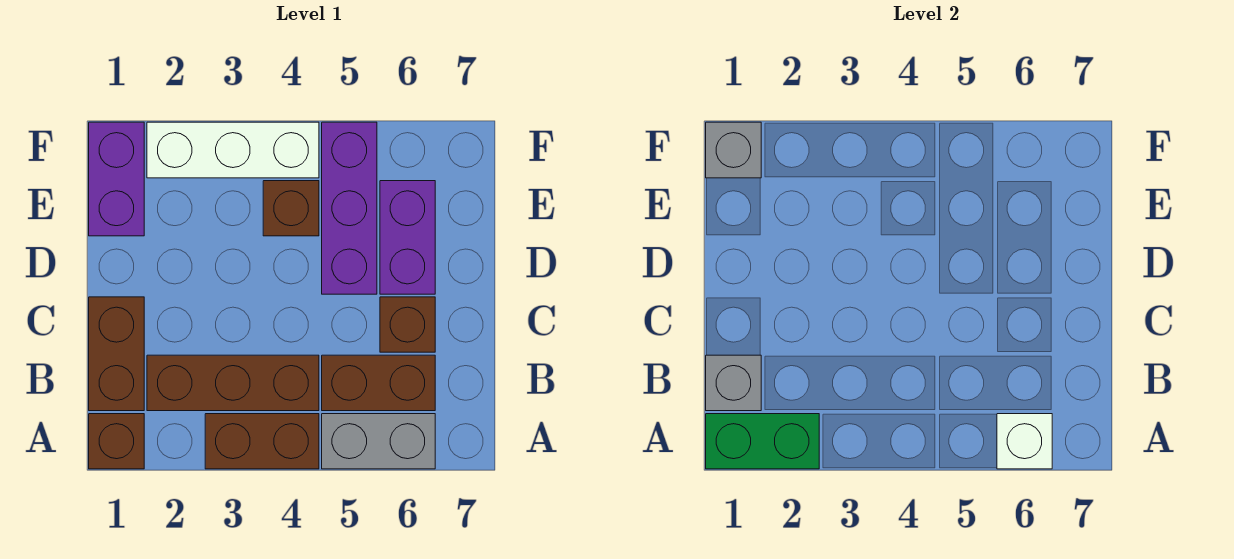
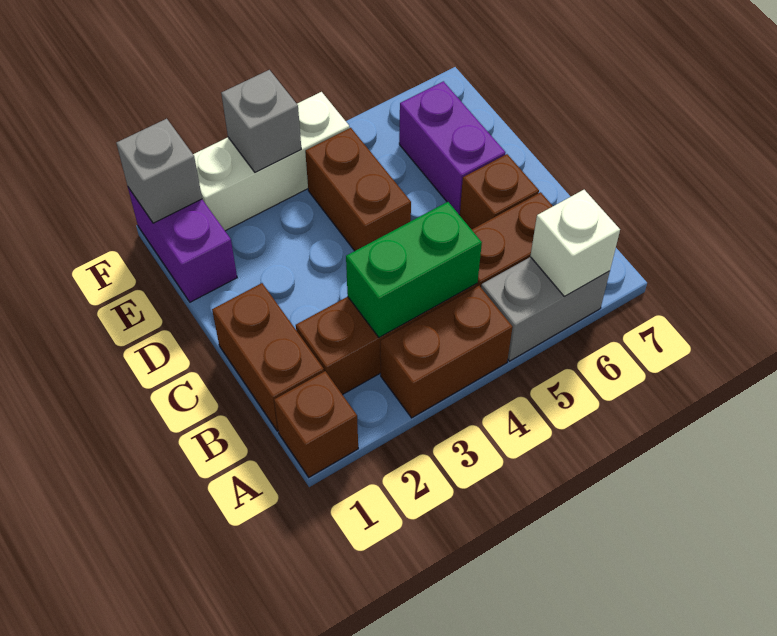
green brick A1:A2 level 2 -> green brick B3:B4 level 2
grey brick B1 level 2 -> grey brick F3 level 2
purple brick D5:F5 level 1 -> none
brown brick E4 level 1 -> brown brick D4:E4 level 1

